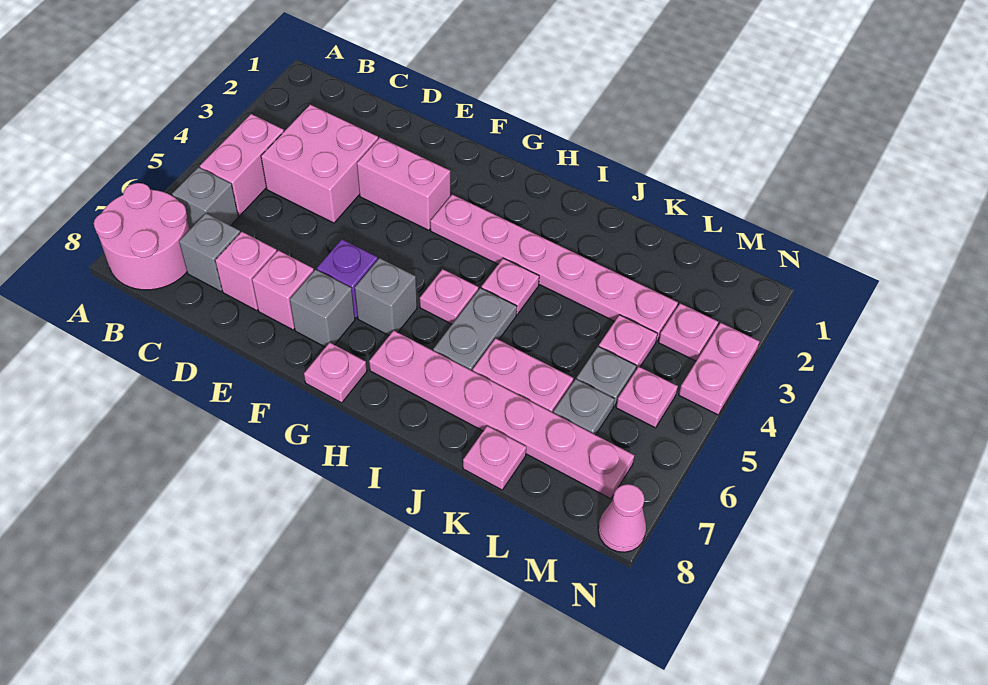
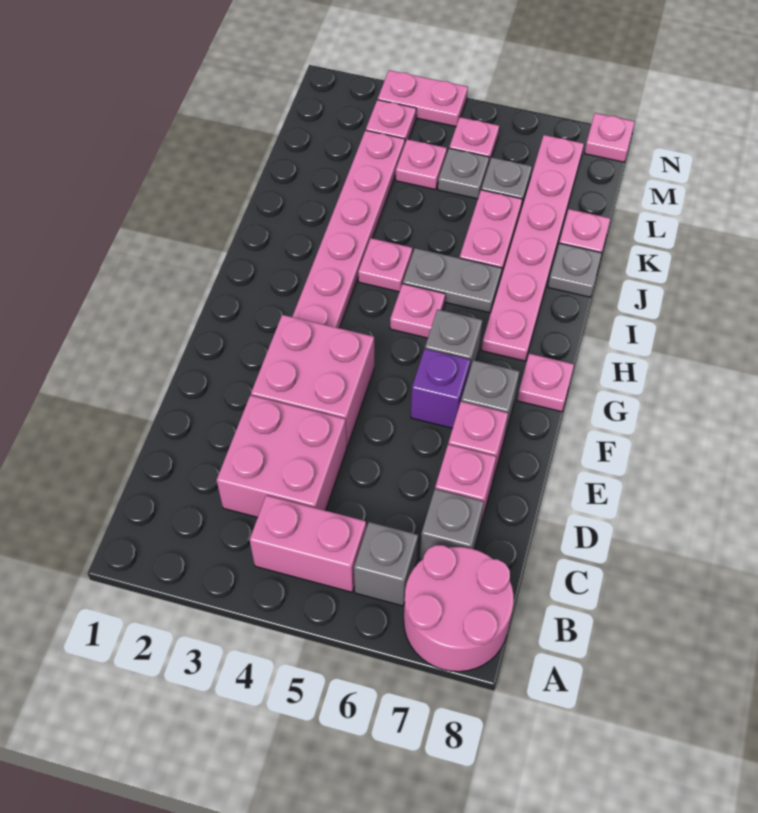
pink brick E3:F3 level 1 -> pink brick E3:F4 level 1
none -> grey plate J8 level 1
pink cone N8 level 1 -> pink plate N8 level 1

